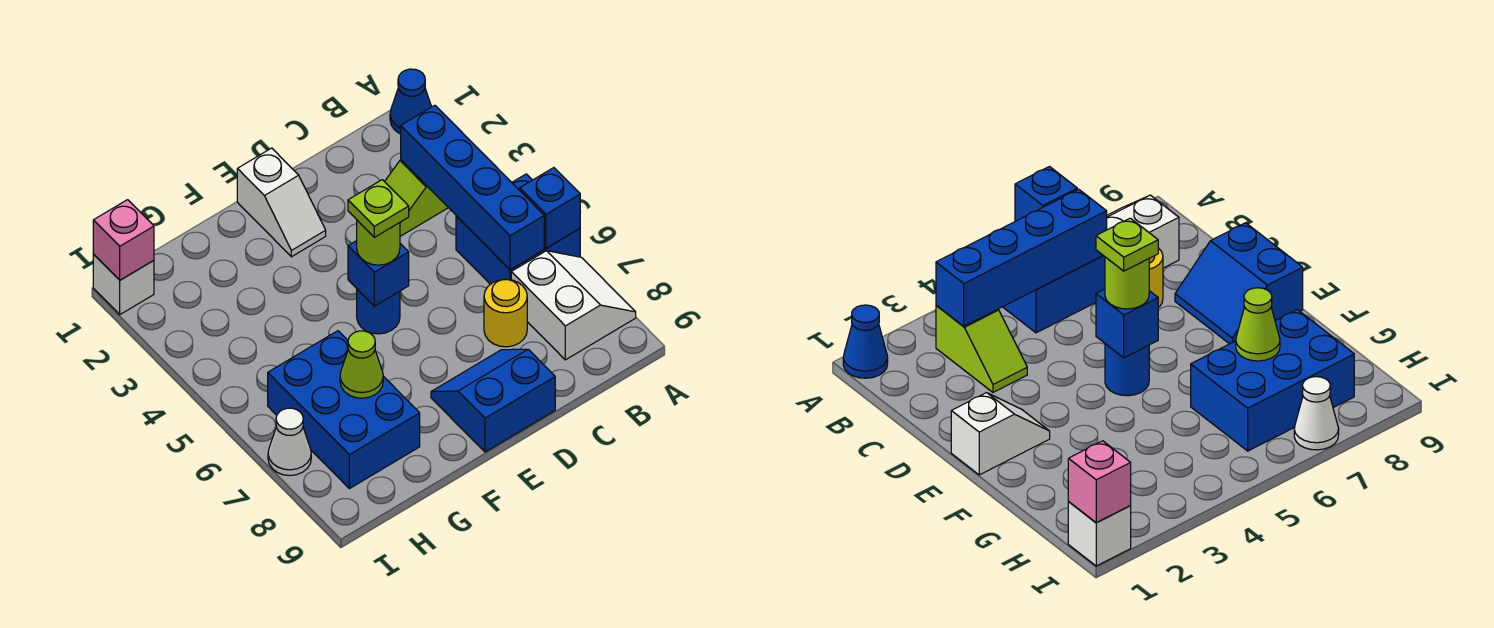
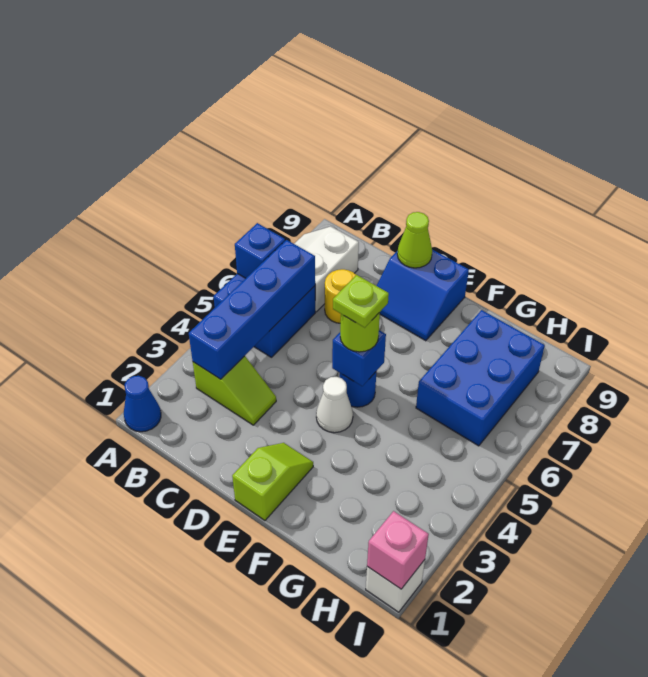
white slope E1:E2 level 1 top 1 -> lime slope E1:E2 level 1 top 1
lime cone G7 level 2 -> lime cone D9 level 2
white cone I7 level 1 -> white cone E4 level 1

